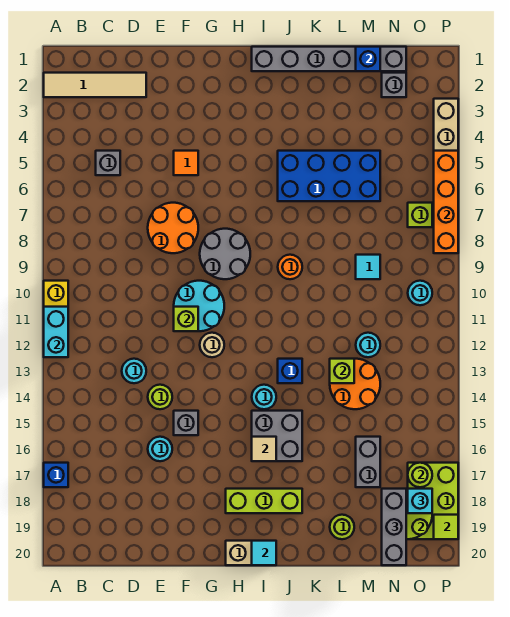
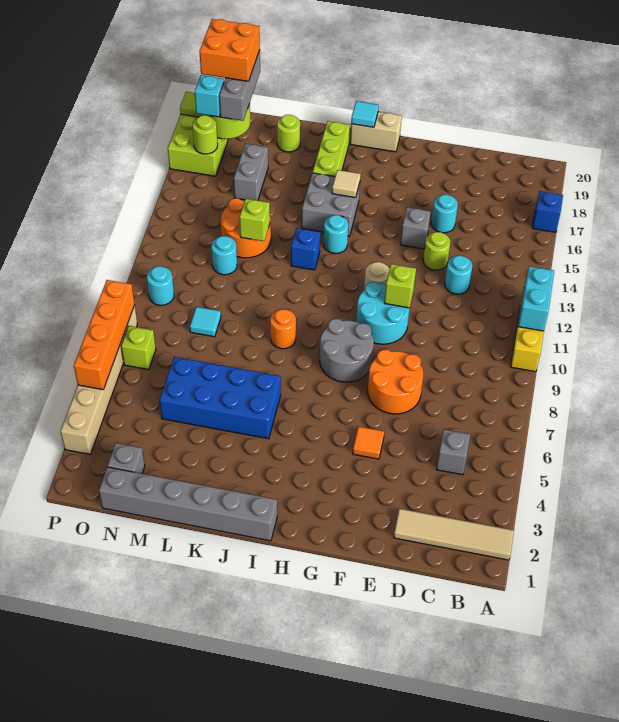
lime brick H18:J18 level 1 -> lime brick J17:J19 level 1
blue brick M1 level 2 -> none
none -> orange brick N19:O20 level 4

